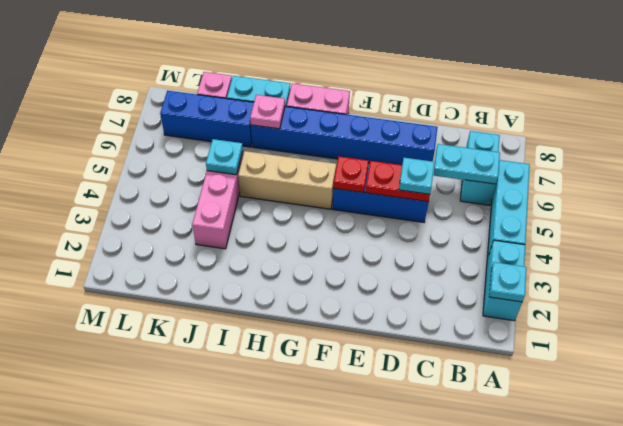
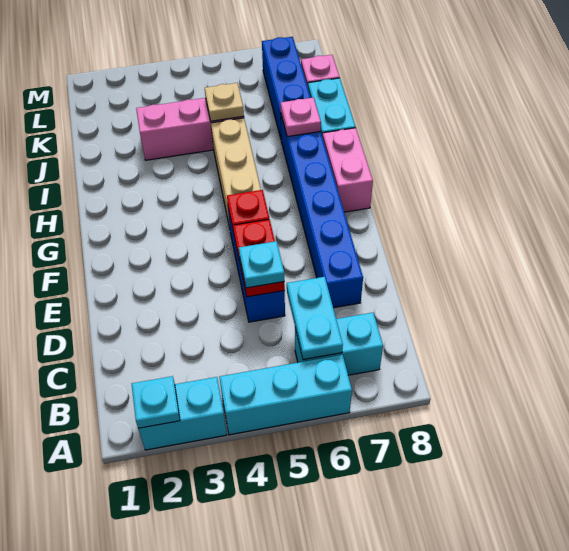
cyan plate J5 level 2 -> tan plate J5 level 2

